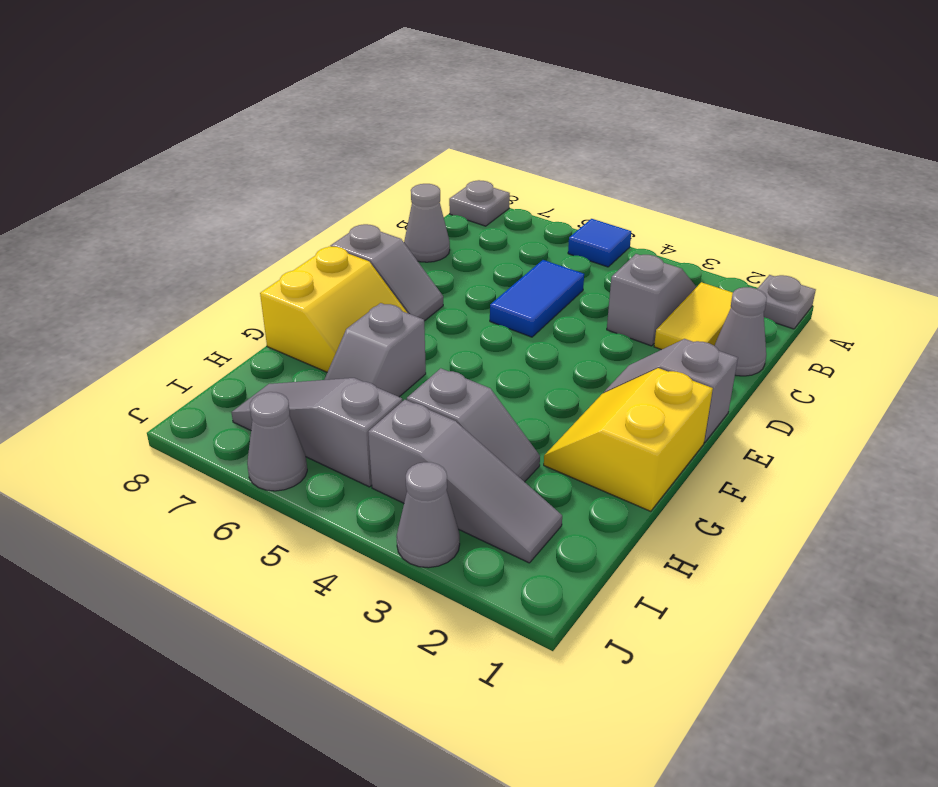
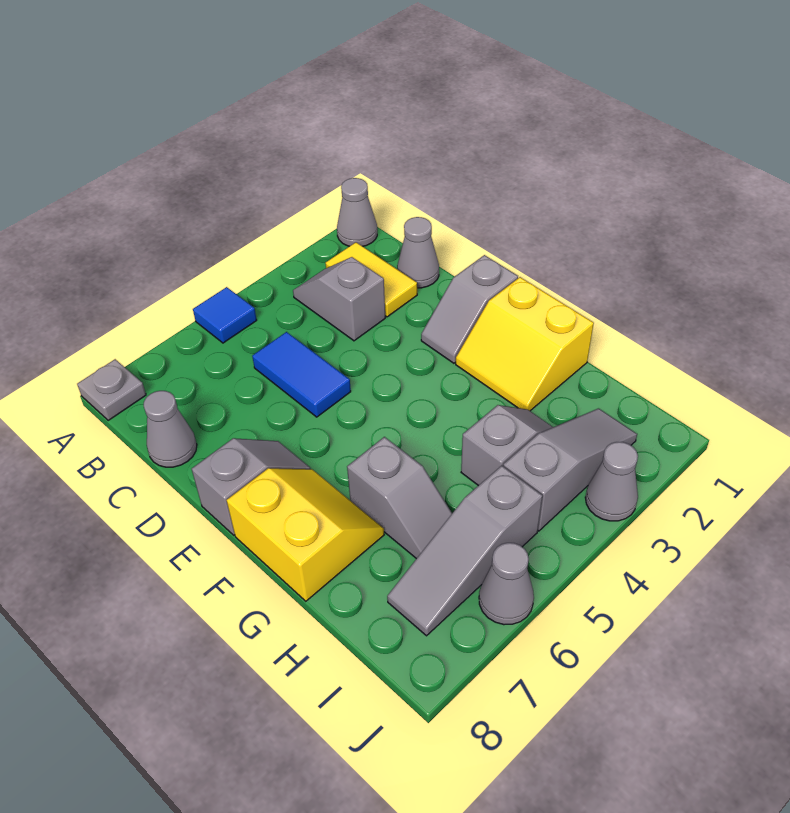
grey plate A1 level 1 -> grey cone A1 level 1

